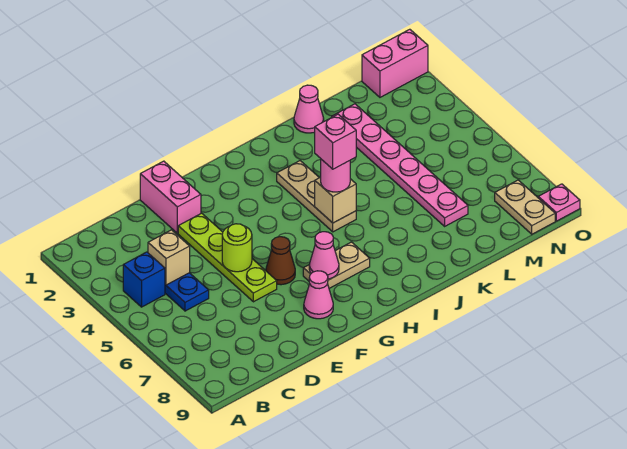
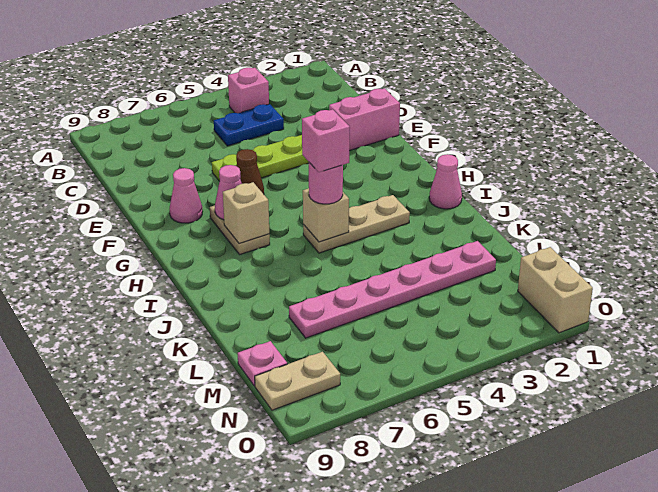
blue brick B4 level 1 -> pink brick B4 level 1
tan brick C4 level 2 -> tan brick H7 level 2
lime round brick E5 level 2 -> none
pink cone K1 level 1 -> pink cone I1 level 1
pink brick N1:O1 level 1 -> tan brick N1:O1 level 1
pink plate O9 level 1 -> pink plate M9 level 1

